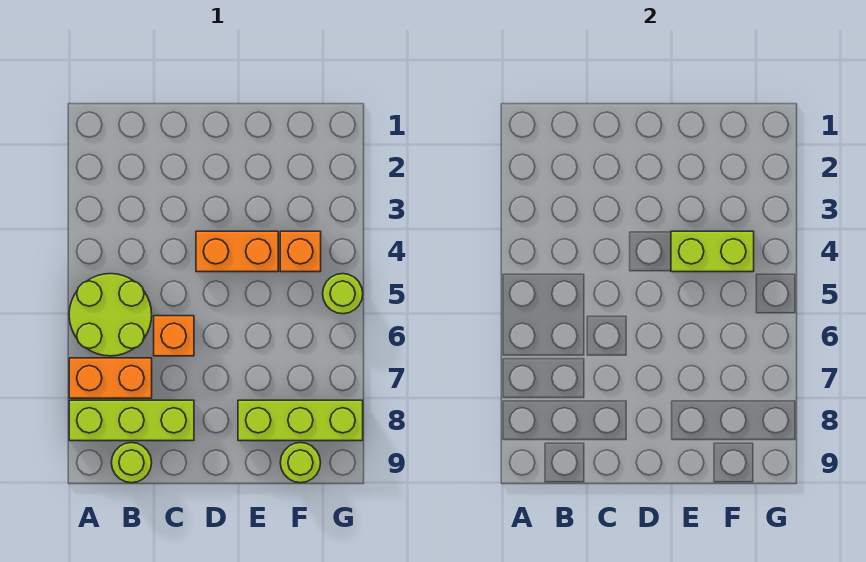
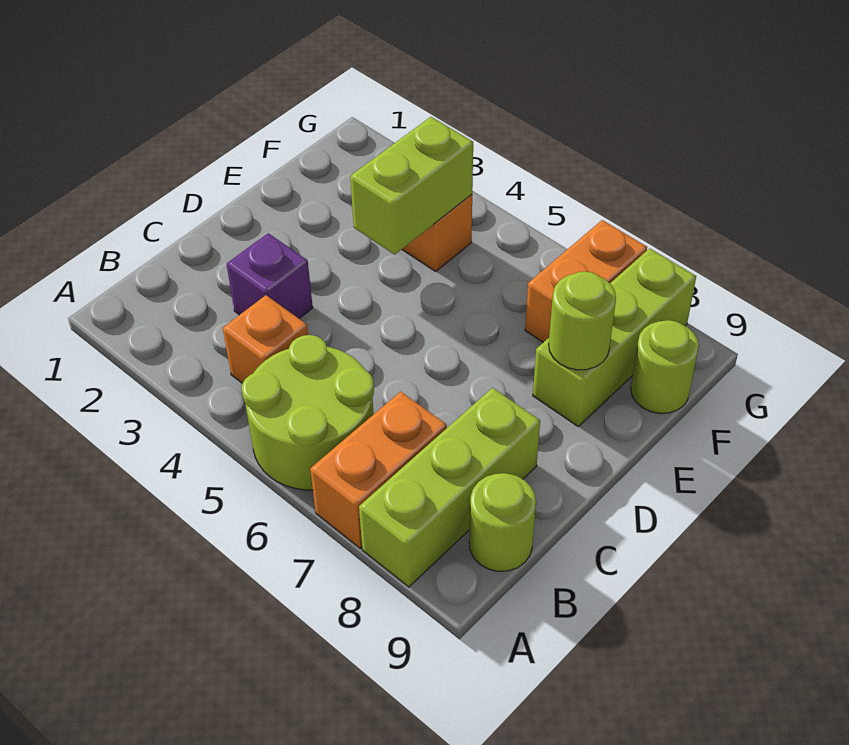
none -> purple brick C3 level 1
orange brick C6 level 1 -> orange brick B4 level 1
orange brick D4:E4 level 1 -> orange brick F7:G7 level 1
lime round brick G5 level 1 -> lime round brick E8 level 2

